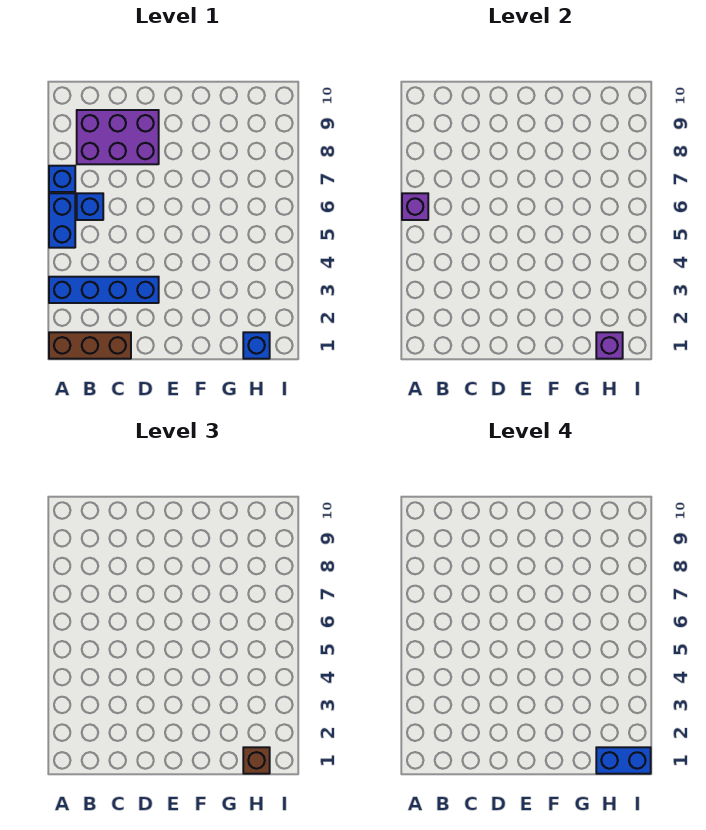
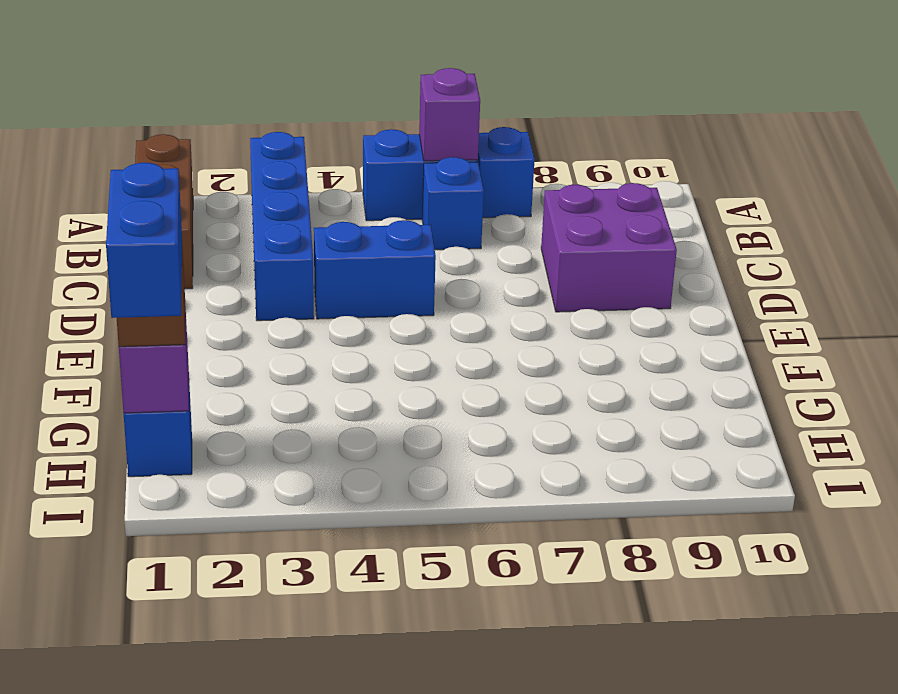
purple brick B8:D9 level 1 -> purple brick C8:D9 level 1
none -> blue brick D4:D5 level 1

